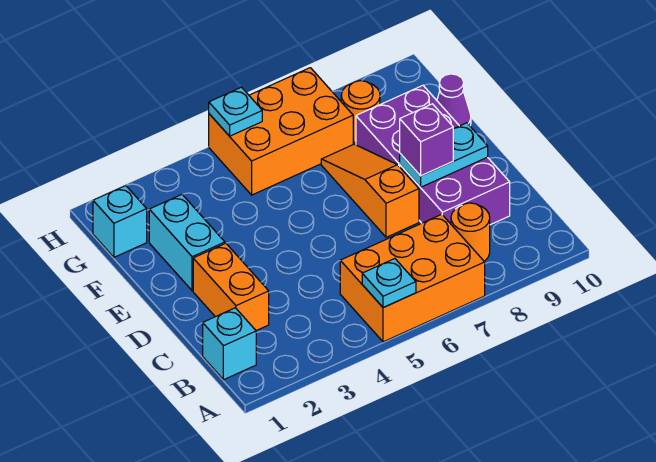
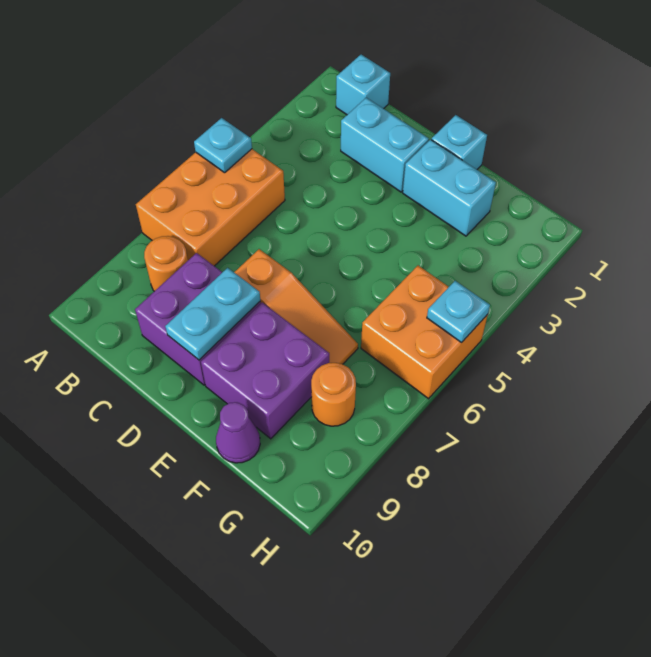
orange brick C2:D2 level 1 -> cyan brick C2:D2 level 1
purple brick D8 level 3 -> none
cyan brick G1 level 1 -> cyan brick E1 level 1
orange brick G5:H7 level 1 -> orange brick G5:H6 level 1

